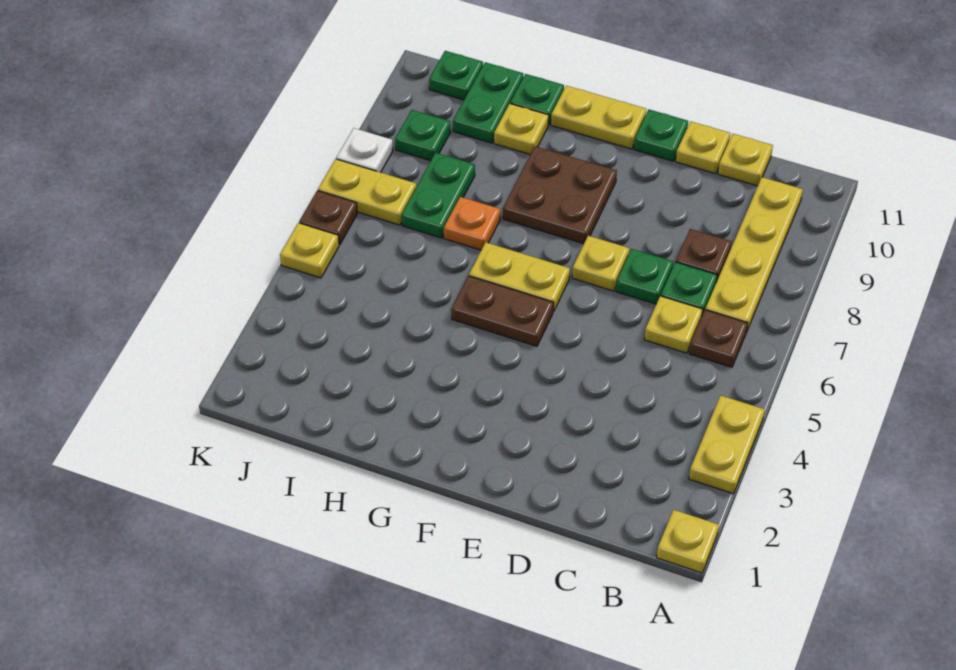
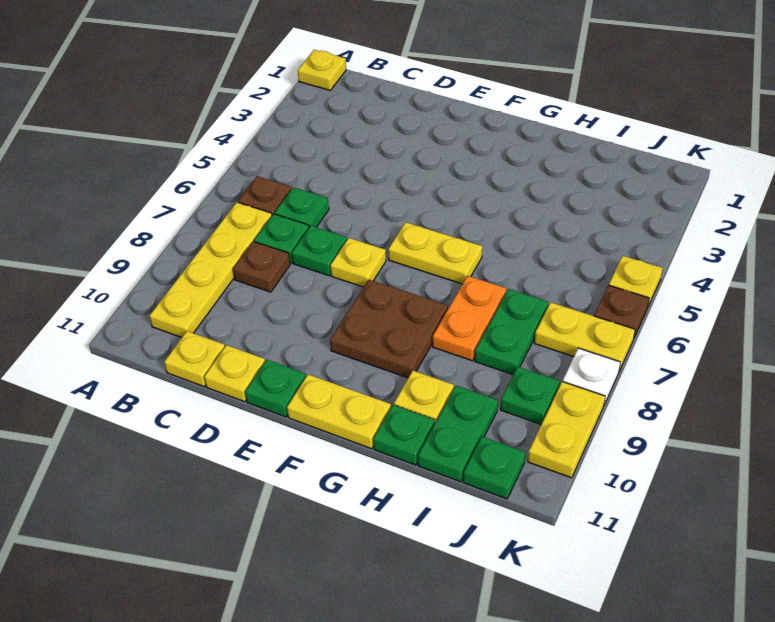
yellow plate A3:A4 level 1 -> yellow plate K9:K10 level 1
yellow plate C6 level 1 -> green plate C6 level 1
brown plate F5:G5 level 1 -> none
orange plate H7 level 1 -> orange plate H7:H8 level 1

